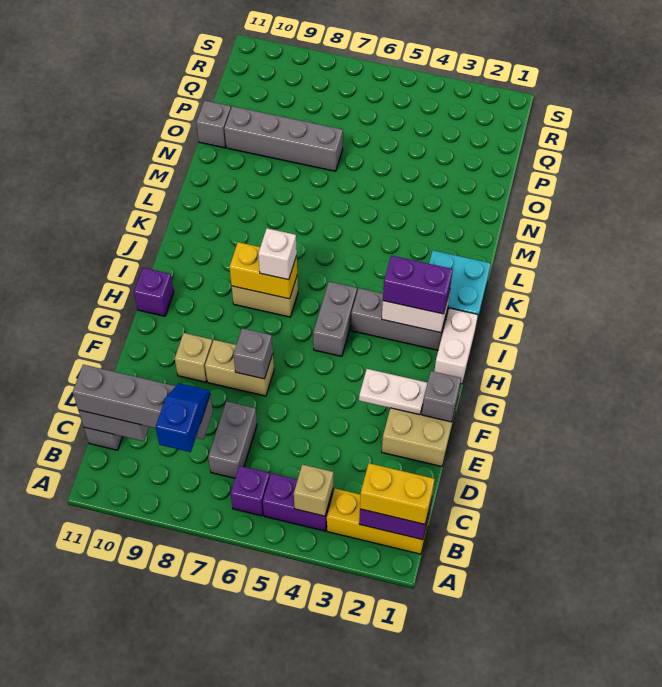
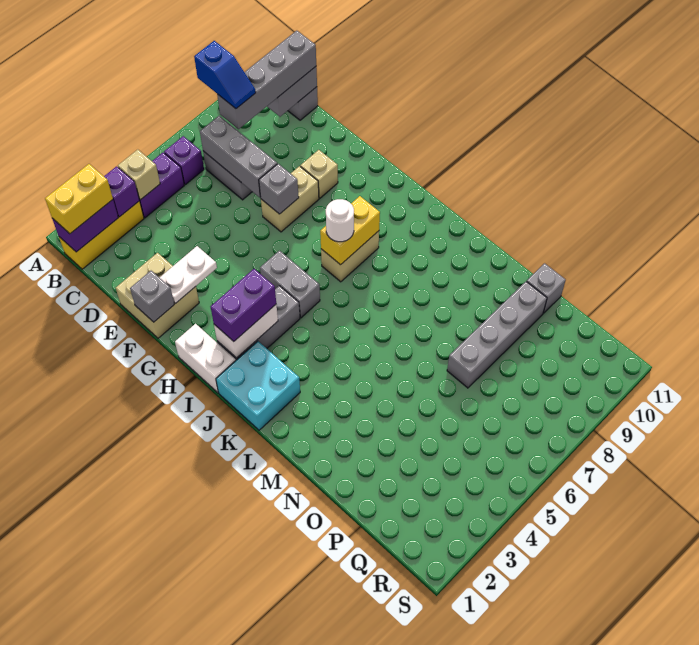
none -> grey brick C7:E7 level 2
purple brick H11 level 1 -> purple brick B3 level 2
white brick I7 level 3 -> white round brick I7 level 3

